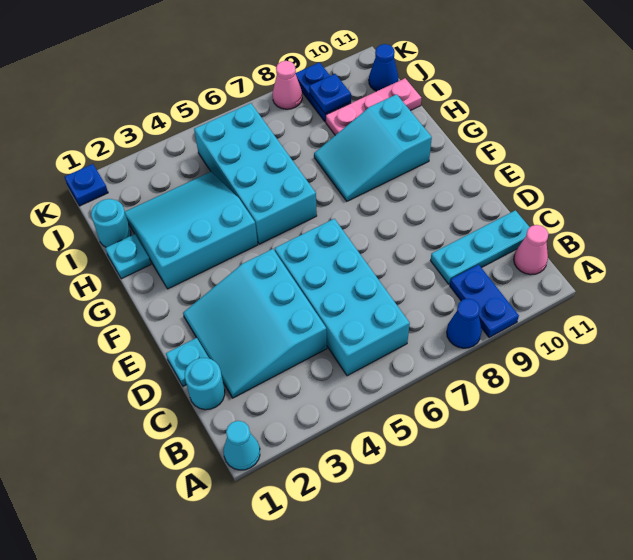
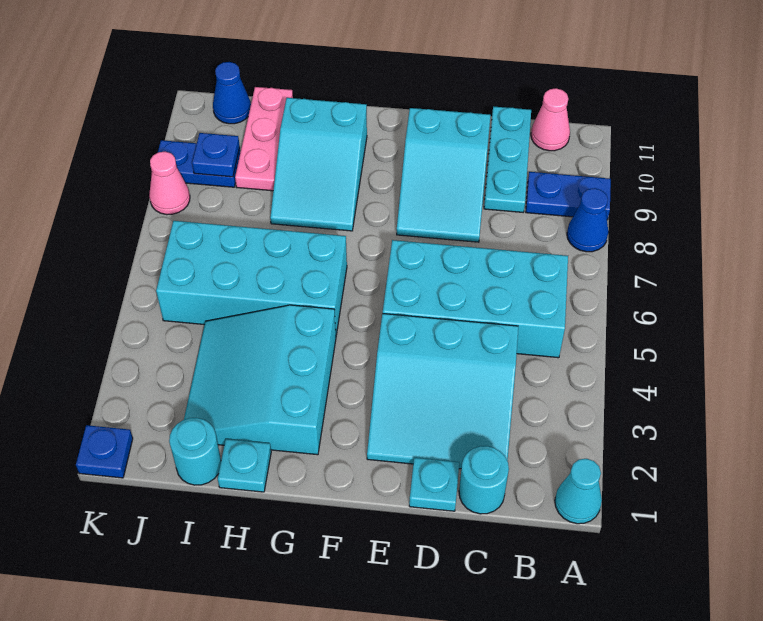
none -> cyan slope D8:E10 level 1 top 10

